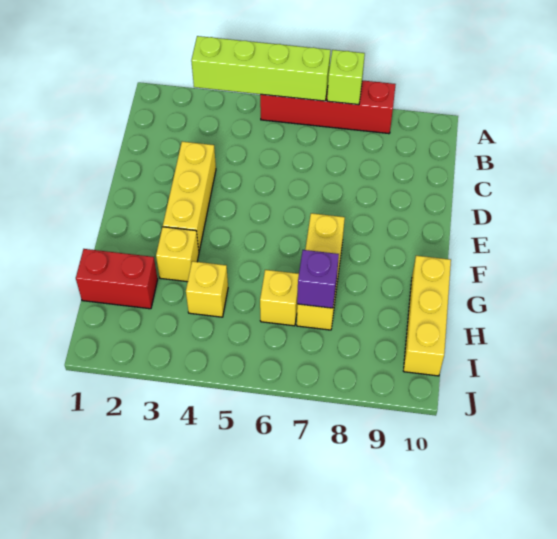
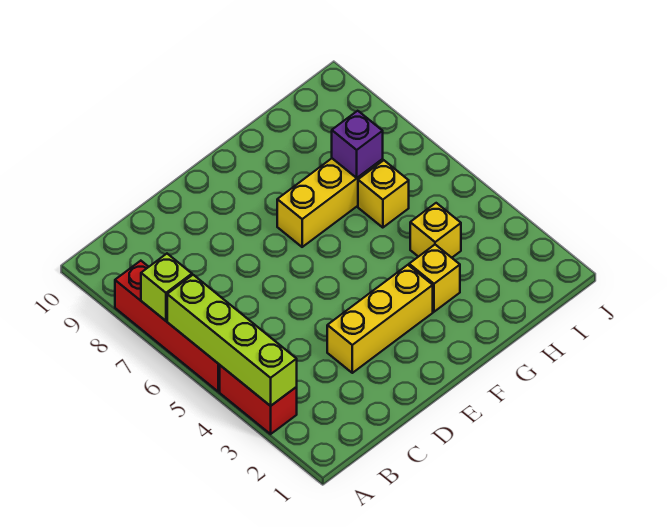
yellow brick G10:I10 level 1 -> none
red brick H1:H2 level 1 -> red brick A3:A4 level 1

